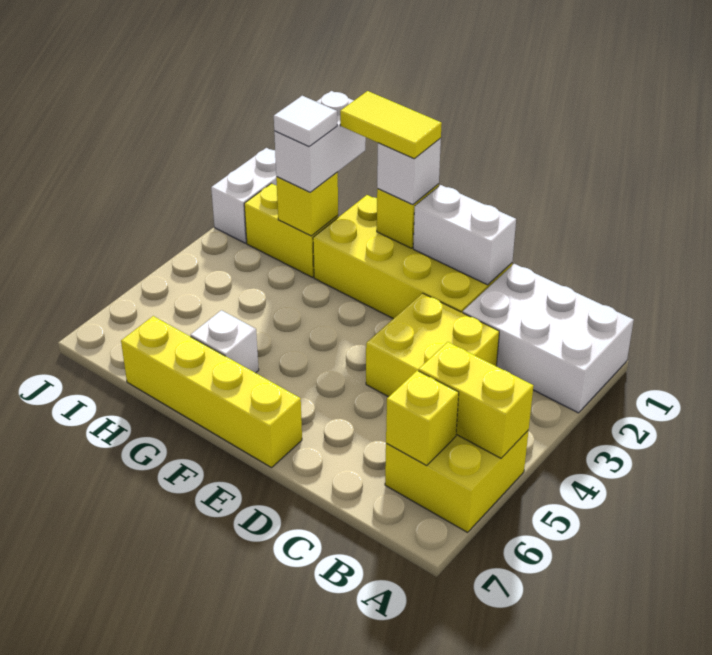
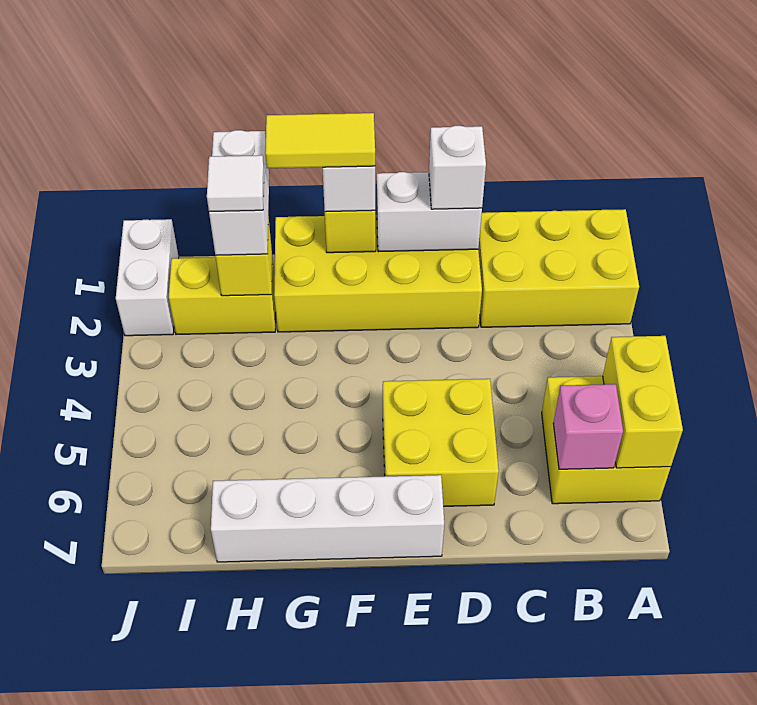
white brick A1:C2 level 1 -> yellow brick A1:C2 level 1
yellow brick A5:B5 level 2 -> yellow brick A5:A6 level 2
yellow brick B6 level 2 -> pink brick B6 level 2
yellow brick C3:D4 level 1 -> yellow brick D5:E6 level 1
yellow brick E7:H7 level 1 -> white brick E7:H7 level 1
white brick G6 level 1 -> white brick D1 level 3

